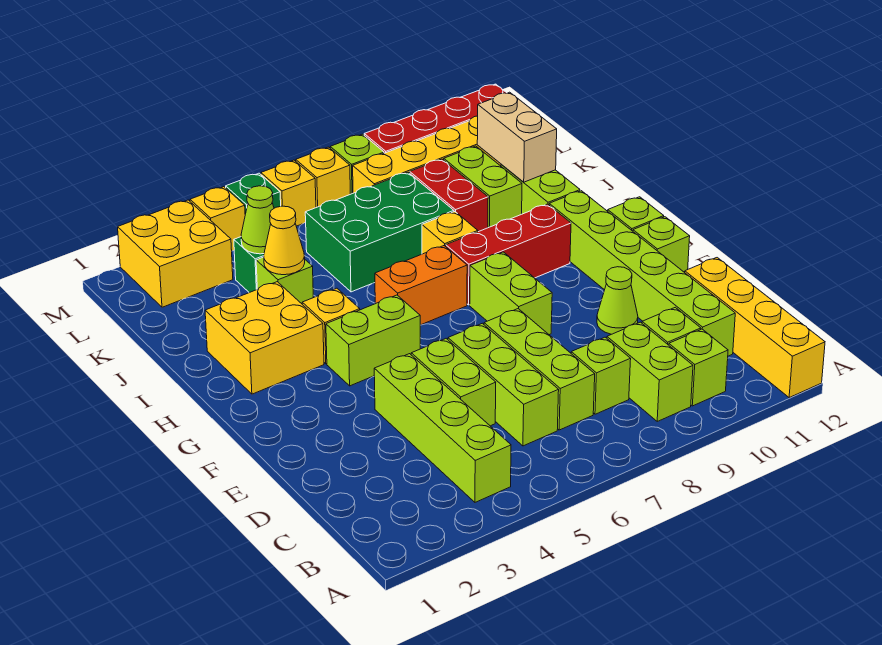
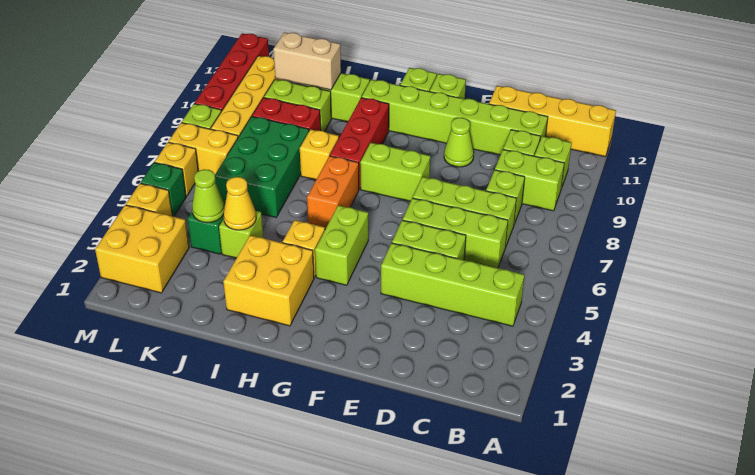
yellow brick M7 level 1 -> yellow brick L7:M7 level 1

